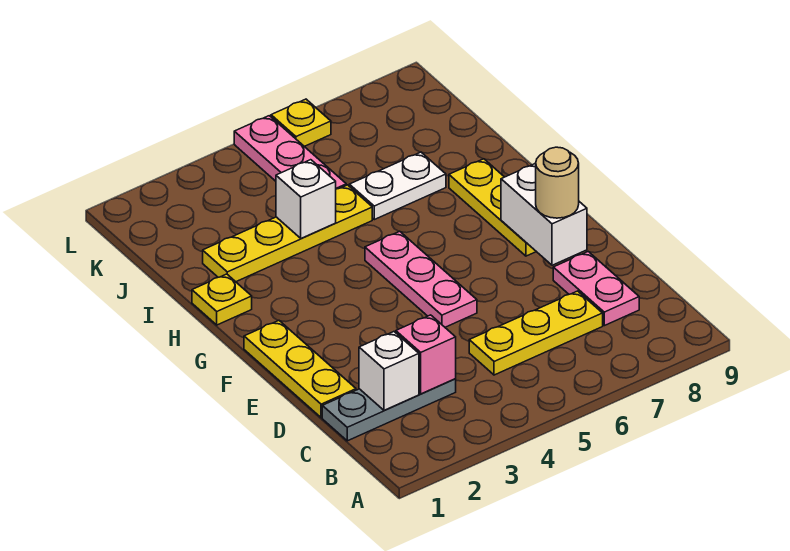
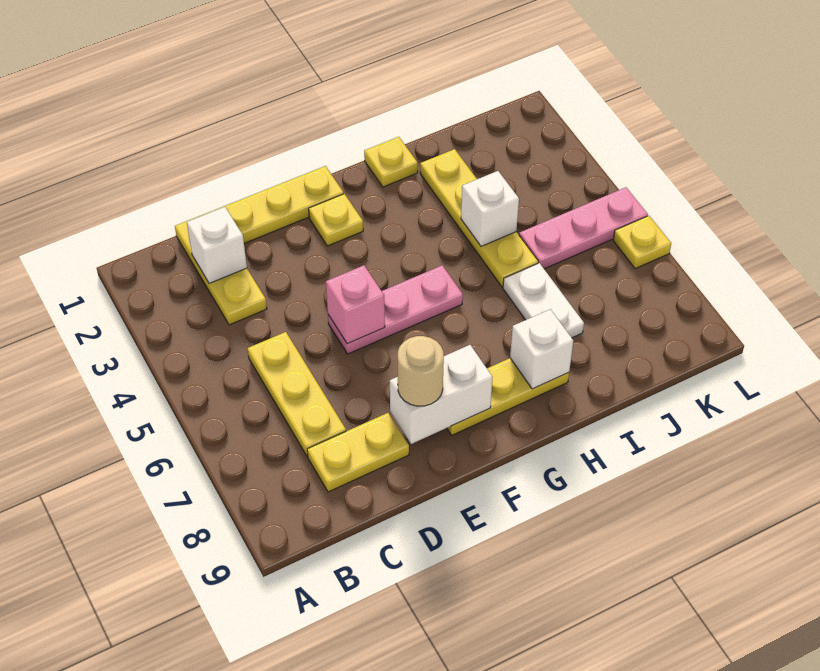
grey plate C1:C3 level 1 -> yellow plate C1:C3 level 1
pink brick C3 level 2 -> pink brick E5 level 2
pink plate C8:D8 level 1 -> yellow plate C8:D8 level 1
none -> yellow plate F2 level 1
none -> white brick H8 level 2

